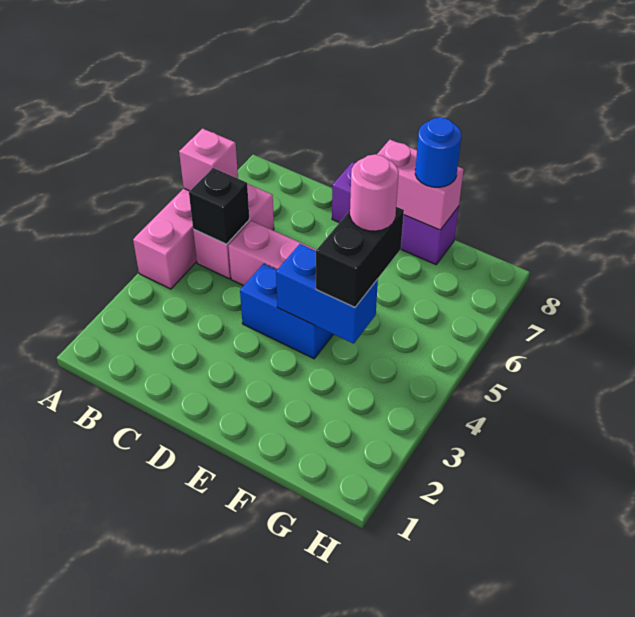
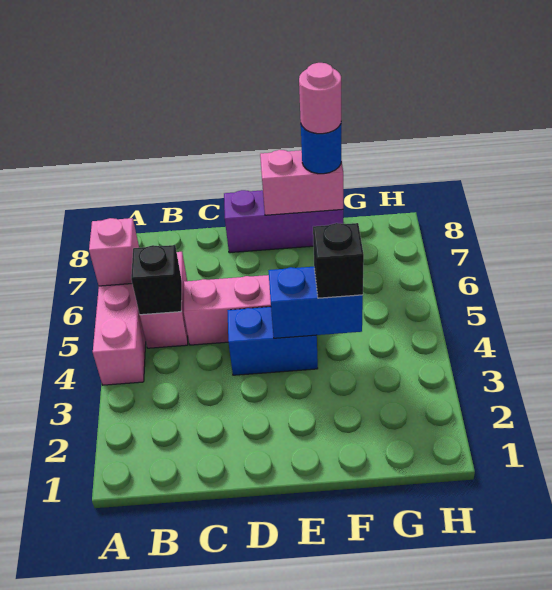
black brick F4:F5 level 3 -> black brick F4 level 3
pink round brick F5 level 4 -> pink round brick F8 level 4

